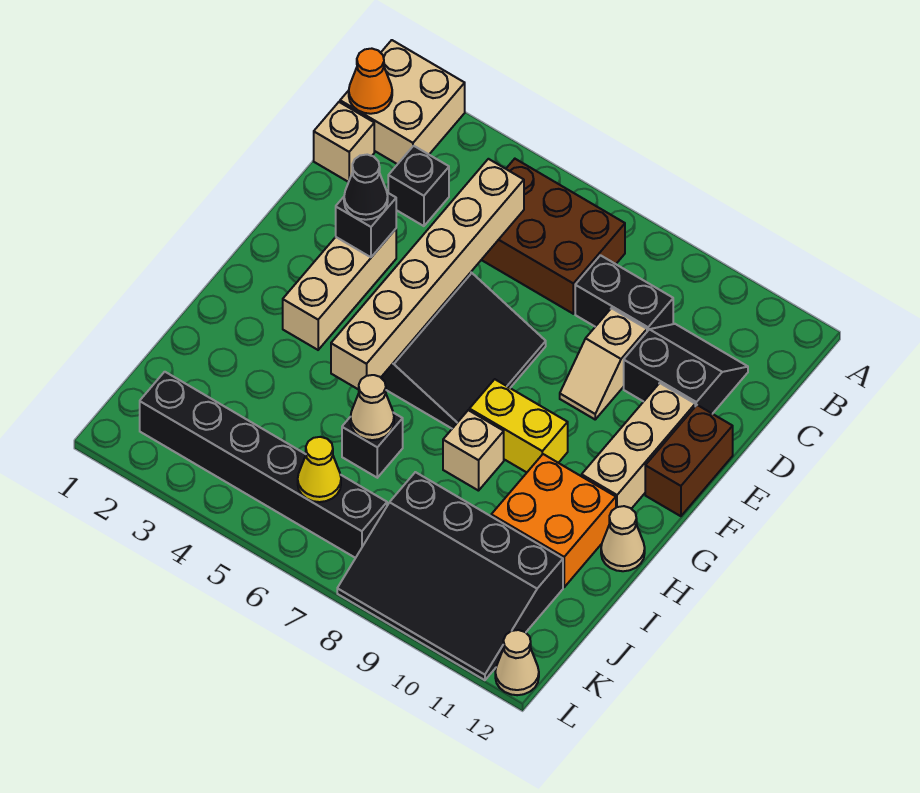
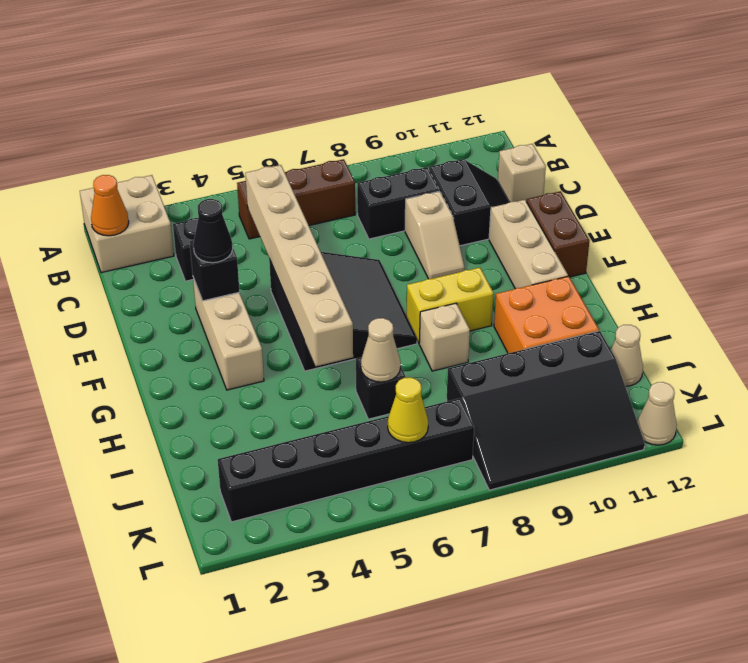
brown brick B5:C7 level 1 -> brown brick B5:B7 level 1
tan brick C1 level 1 -> tan brick C12 level 1
black slope C10:D11 level 1 top D -> black slope C10:D11 level 1 top 10
tan cone H12 level 1 -> tan cone J12 level 1

